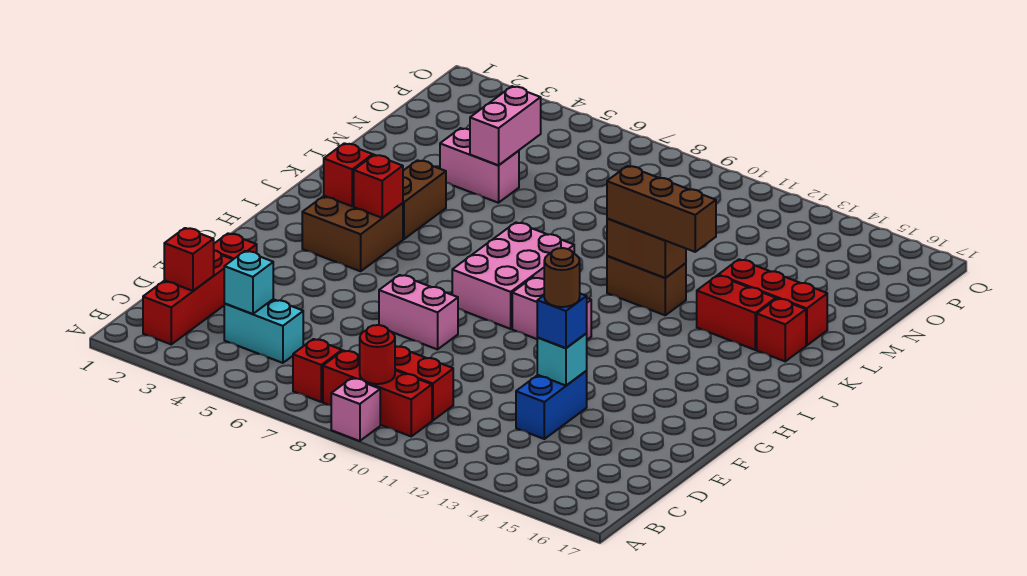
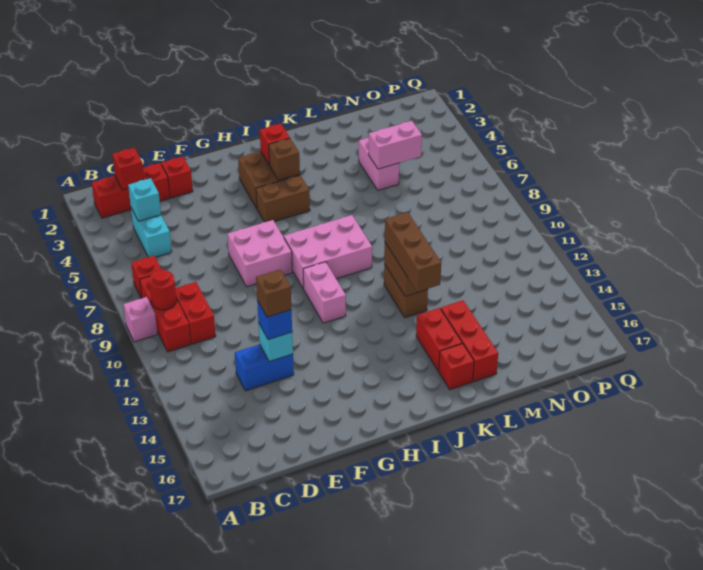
brown round brick E13 level 4 -> brown brick E13 level 4
pink brick F7:F8 level 1 -> pink brick F7:G8 level 1
red brick I4 level 2 -> brown brick I4 level 2
brown brick J4:K4 level 1 -> brown brick H5:I5 level 1

